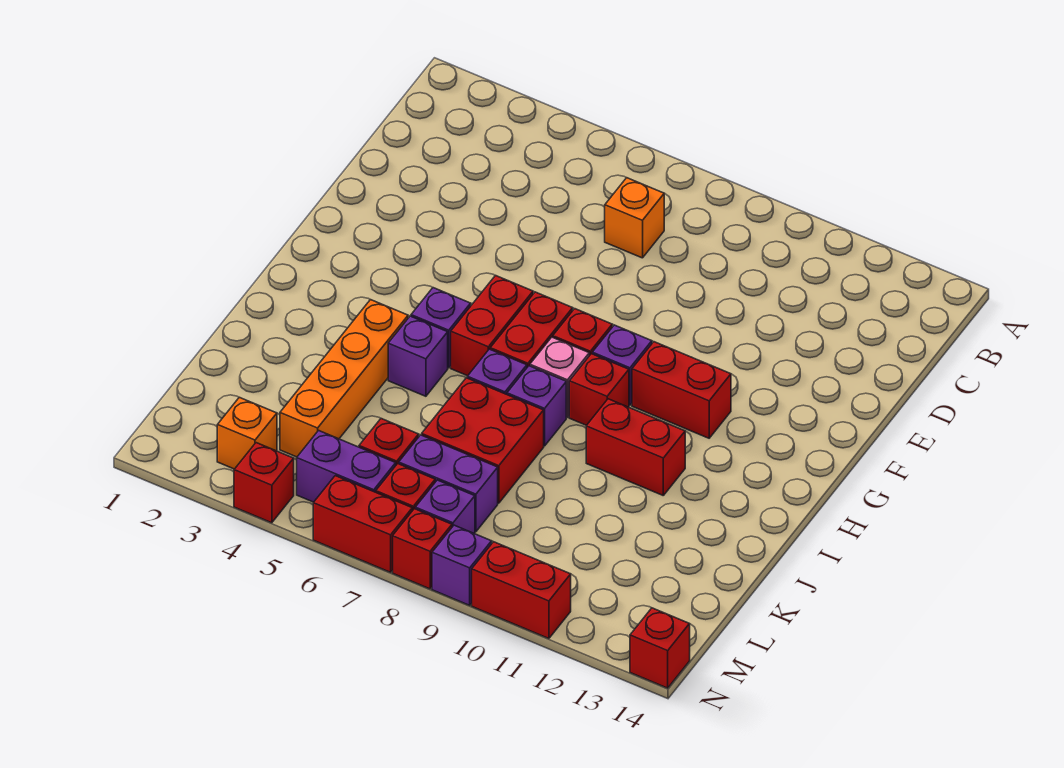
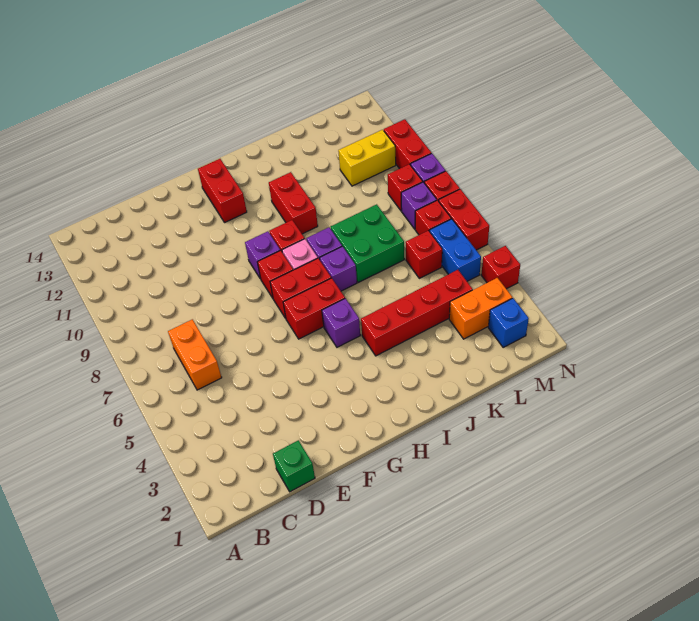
orange brick C7 level 1 -> orange brick C6:C7 level 1
none -> green brick D1 level 1
red brick G10:G11 level 1 -> red brick G12:G13 level 1
orange brick I4:L4 level 1 -> red brick I4:L4 level 1
purple brick I5 level 1 -> none
red brick J7:K8 level 1 -> green brick J7:K8 level 1
purple brick L7:L8 level 1 -> none
none -> yellow brick L11:M11 level 1
none -> blue brick M2 level 1
orange brick M3 level 1 -> orange brick L3:M3 level 1
purple brick M5:M6 level 1 -> blue brick M5:M6 level 1
red brick N14 level 1 -> red brick M9 level 1

